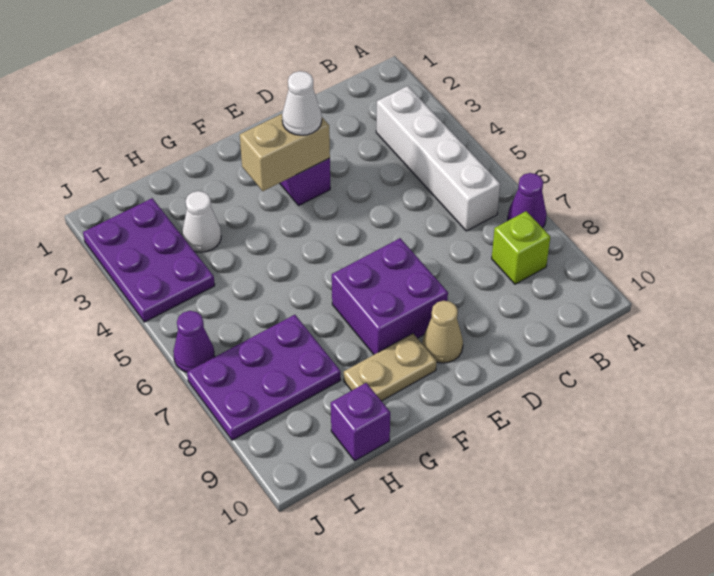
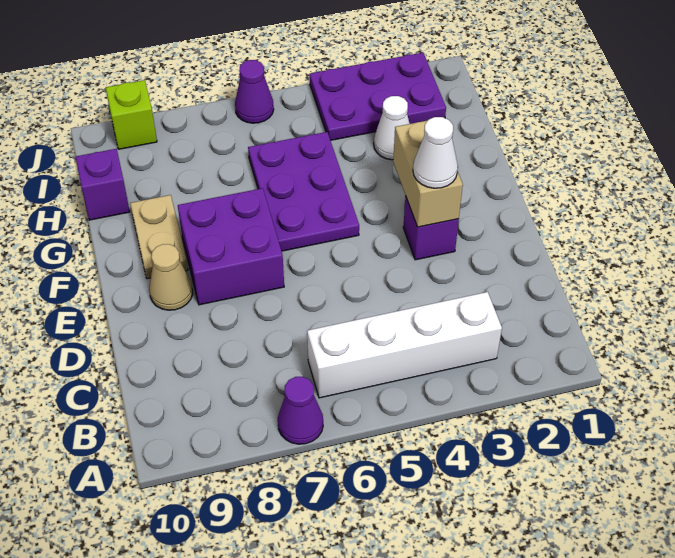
lime brick B8 level 1 -> lime brick J9 level 1
purple plate H7:J8 level 1 -> purple plate F5:H6 level 1

